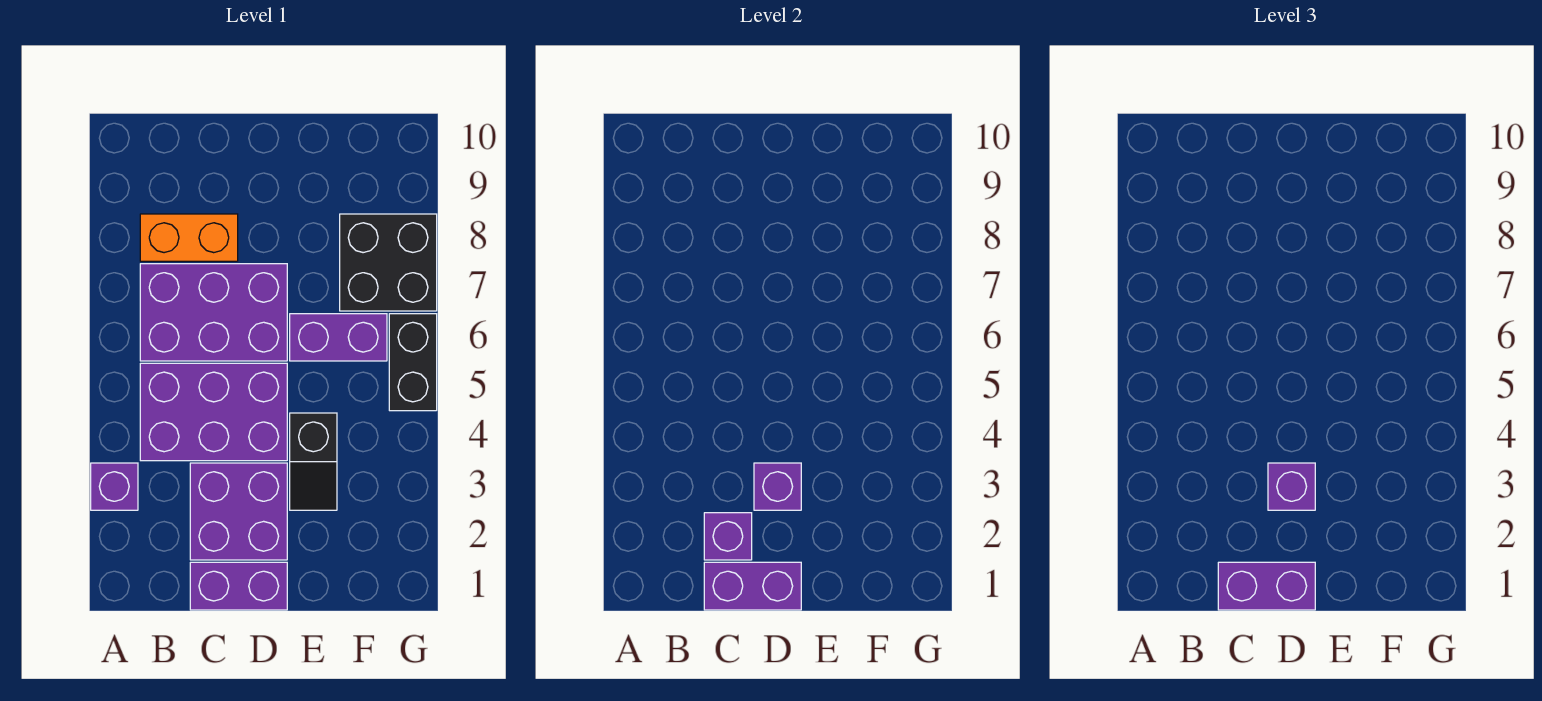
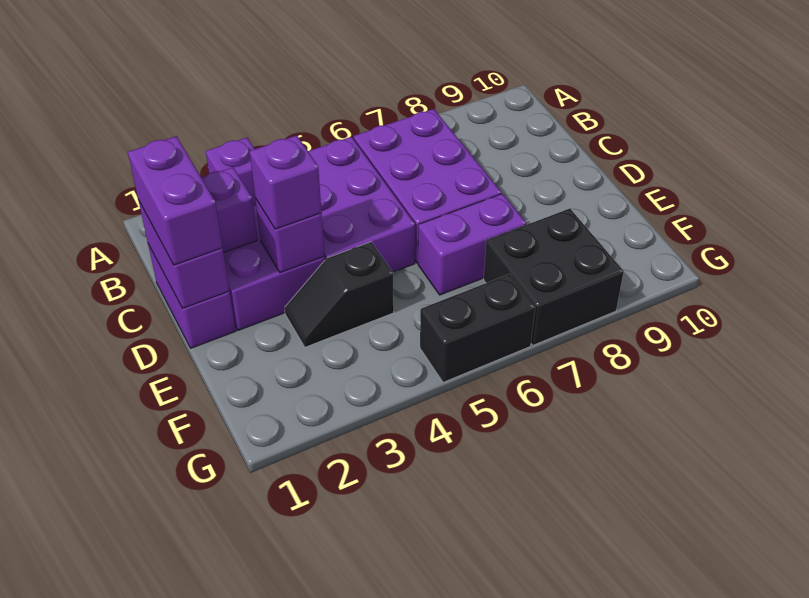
orange brick B8:C8 level 1 -> none
purple brick E6:F6 level 1 -> purple brick E6:E7 level 1

